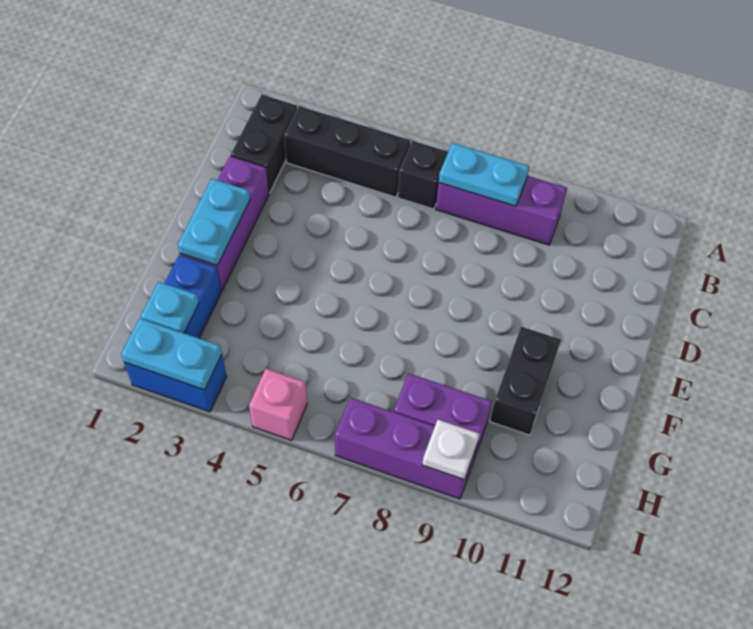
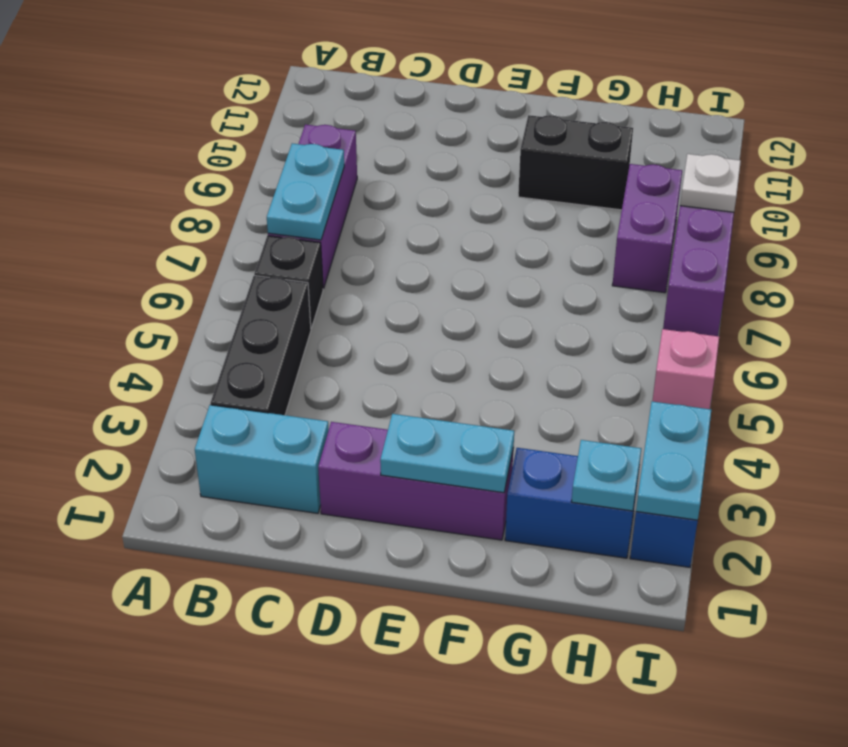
black brick B2:C2 level 1 -> cyan brick B2:C2 level 1

